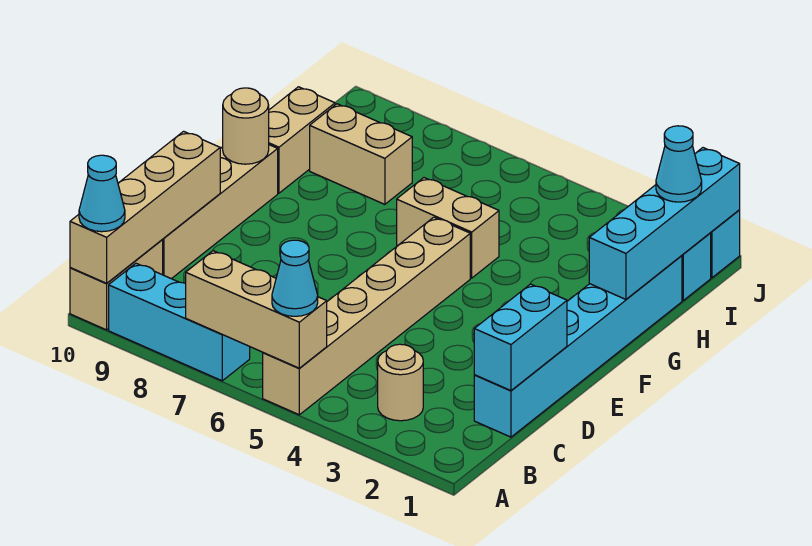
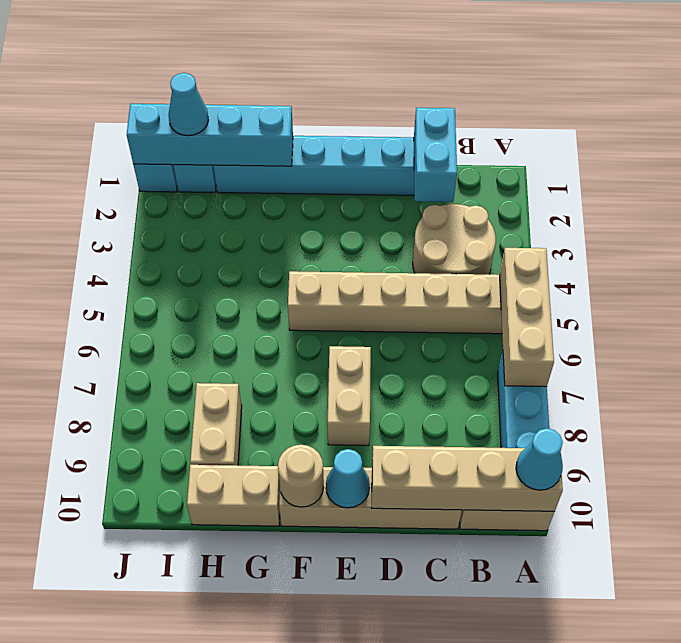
cyan cone A5 level 3 -> cyan cone E10 level 2
tan round brick B3 level 1 -> tan round brick B3:C4 level 1
cyan brick C1:D1 level 2 -> cyan brick C1:C2 level 2
tan brick G5:G6 level 1 -> tan brick E7:E8 level 1

